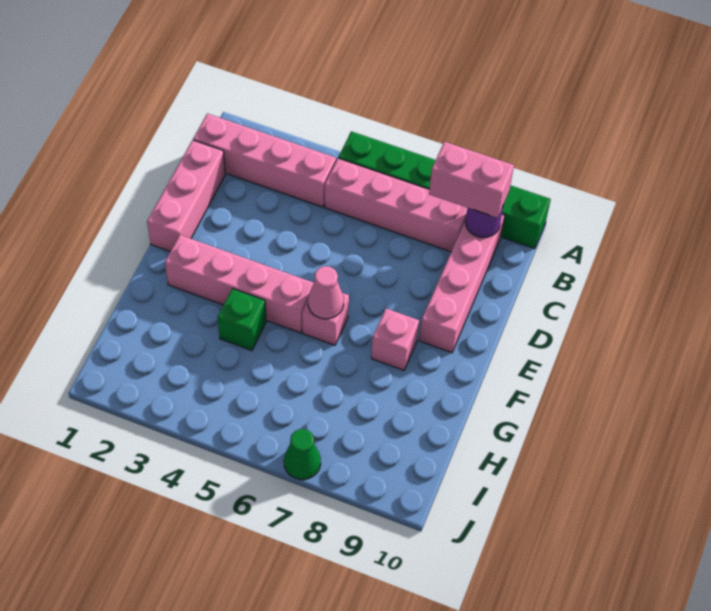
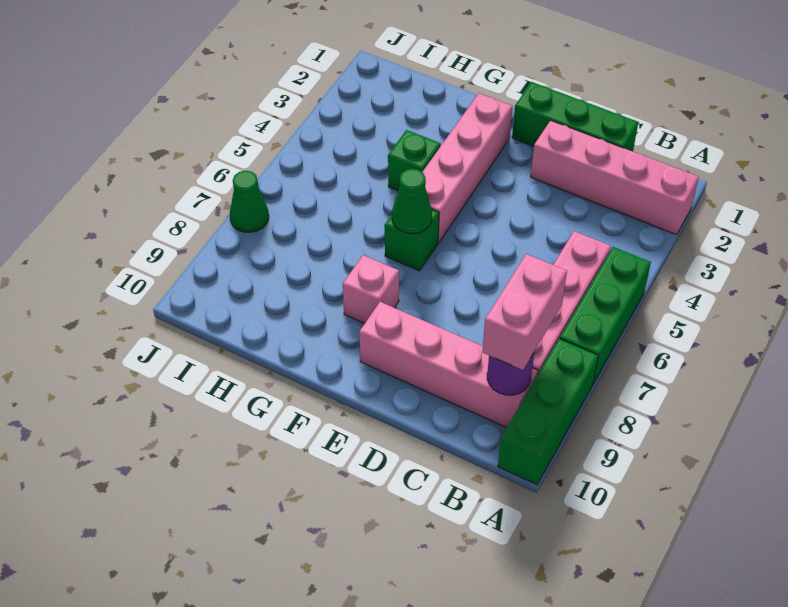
pink brick B1:B4 level 1 -> pink brick A2:D2 level 1
pink brick C1:E1 level 1 -> green brick C1:E1 level 1
pink brick F6 level 1 -> green brick F6 level 1
pink cone F6 level 2 -> green cone F6 level 2

